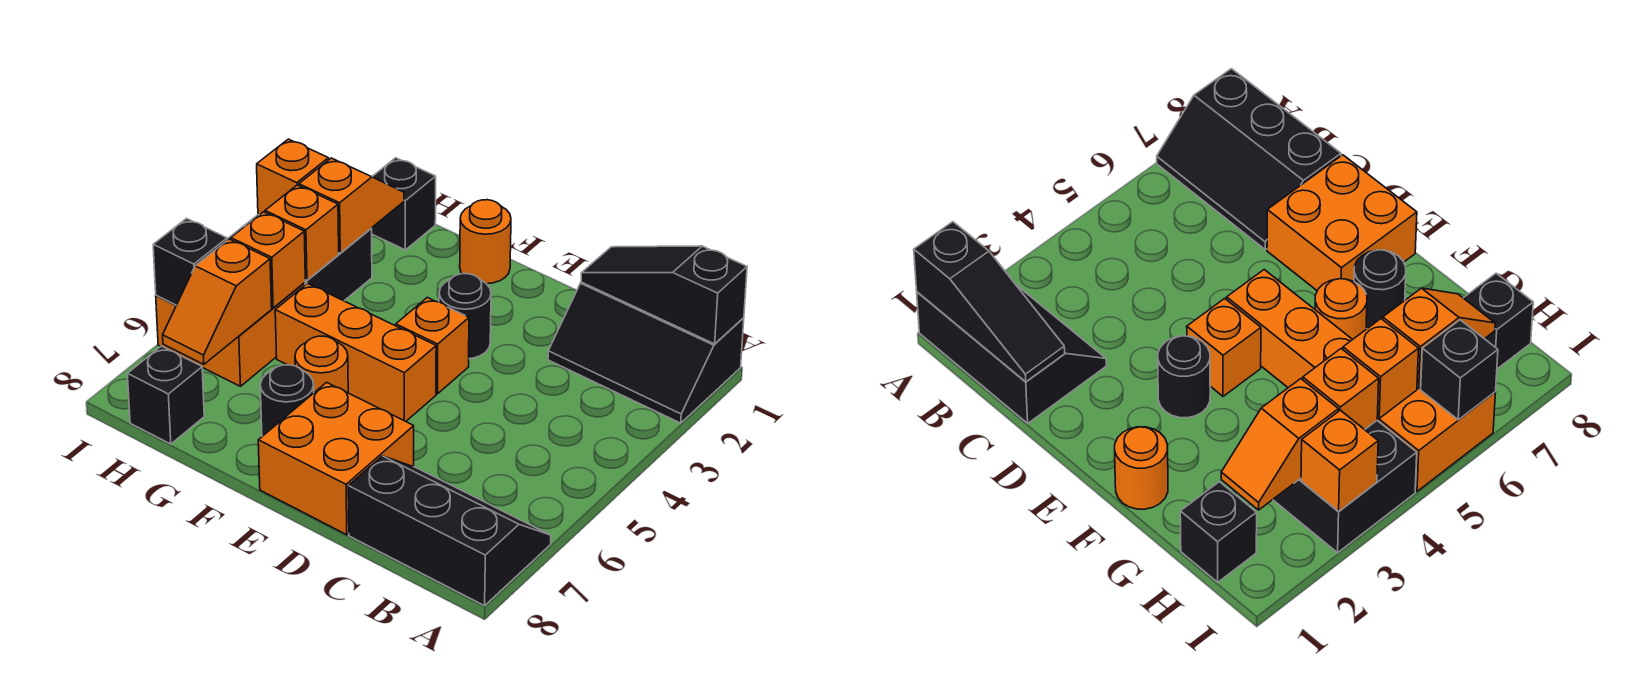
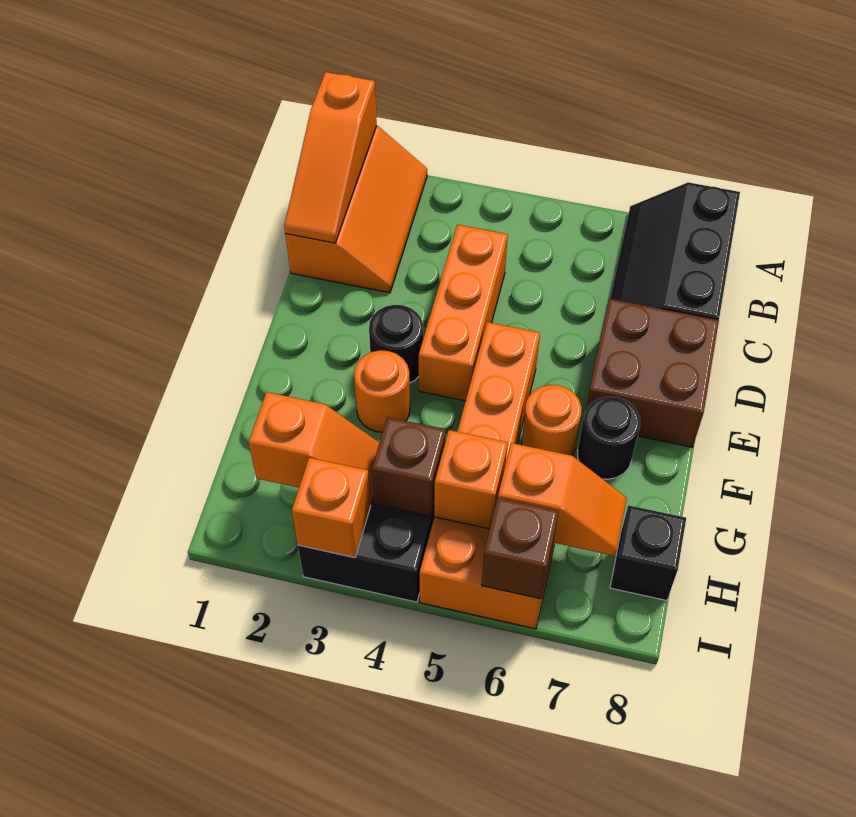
black slope A1:C2 level 1 top 1 -> orange slope A1:C2 level 1 top 1
black slope A1:C1 level 2 top A -> orange slope A1:C1 level 2 top A
orange brick D7:E8 level 1 -> brown brick D7:E8 level 1
orange brick E4 level 1 -> orange brick C4:E4 level 1
orange round brick F1 level 1 -> orange round brick F3 level 1
black brick H1 level 1 -> none
orange slope H2:H3 level 2 top 3 -> orange slope H2:H3 level 2 top 2
orange brick H4 level 2 -> brown brick H4 level 2
black brick I6 level 2 -> brown brick I6 level 2

